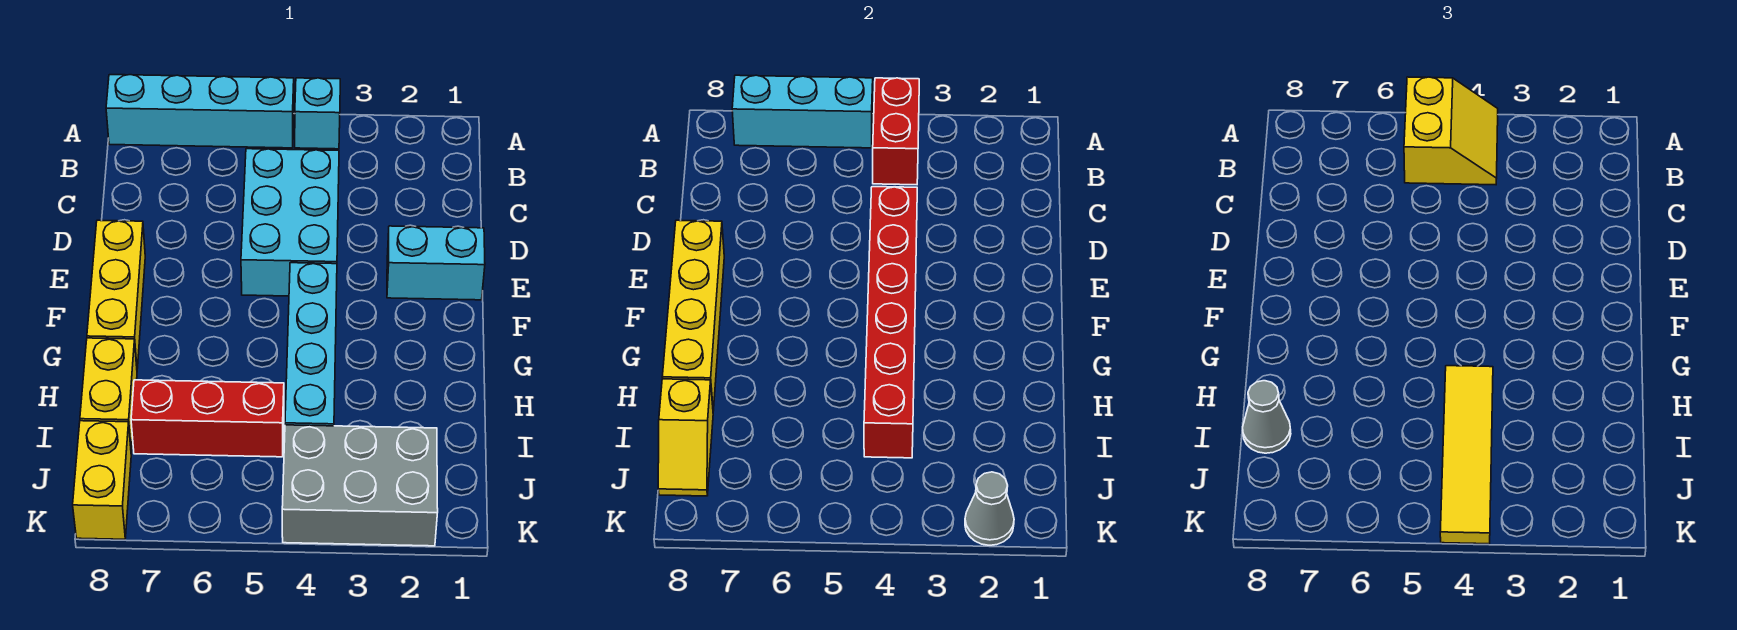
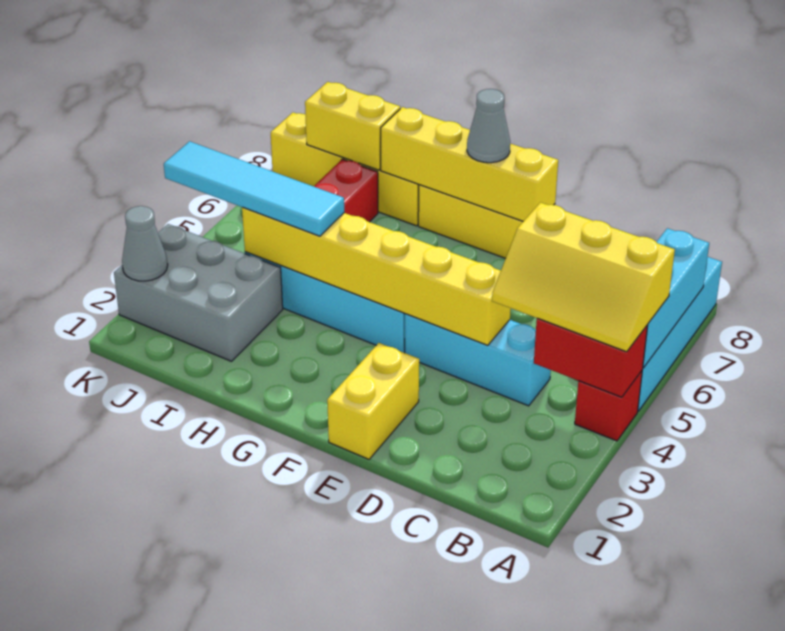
cyan brick A4 level 1 -> red brick A4 level 1
yellow slope A4:B5 level 3 top 5 -> yellow slope A4:C5 level 3 top 5
cyan brick C4:E5 level 1 -> cyan brick C4:E4 level 1
red brick D4:I4 level 2 -> yellow brick D4:I4 level 2
cyan brick E1:E2 level 1 -> yellow brick E1:E2 level 1
yellow tile H4:K4 level 3 -> cyan tile H4:K4 level 3
yellow slope I8:J8 level 2 top I -> yellow brick I8:J8 level 2
grey cone I8 level 3 -> grey cone F8 level 3
grey brick J2:K4 level 1 -> grey brick I2:K3 level 1

